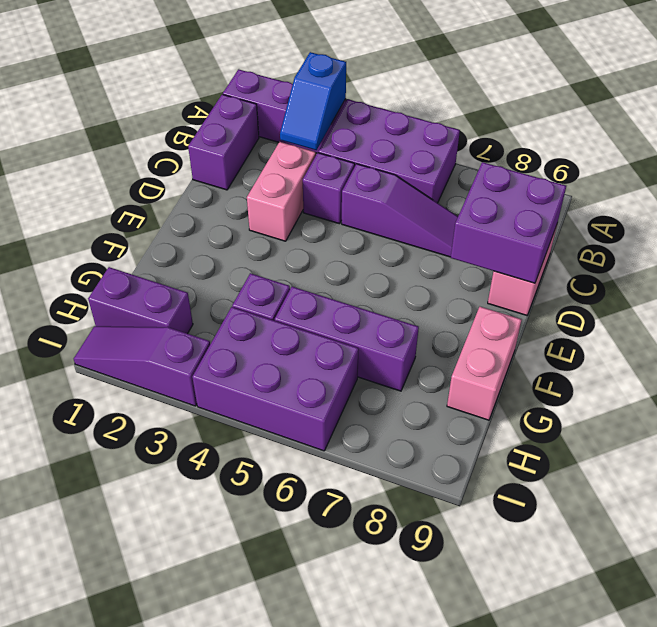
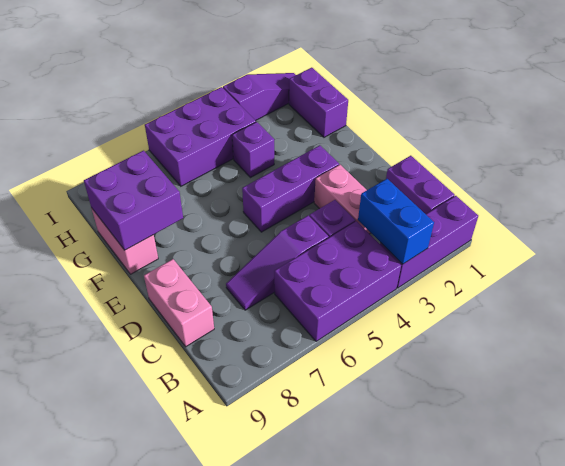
blue slope A3:B3 level 2 top A -> blue brick A3:B3 level 2
purple brick C8:D9 level 2 -> purple brick F8:G9 level 2
purple brick G5:G7 level 1 -> purple brick E3:E5 level 1
purple brick H1:H2 level 1 -> purple brick G1:H1 level 1

